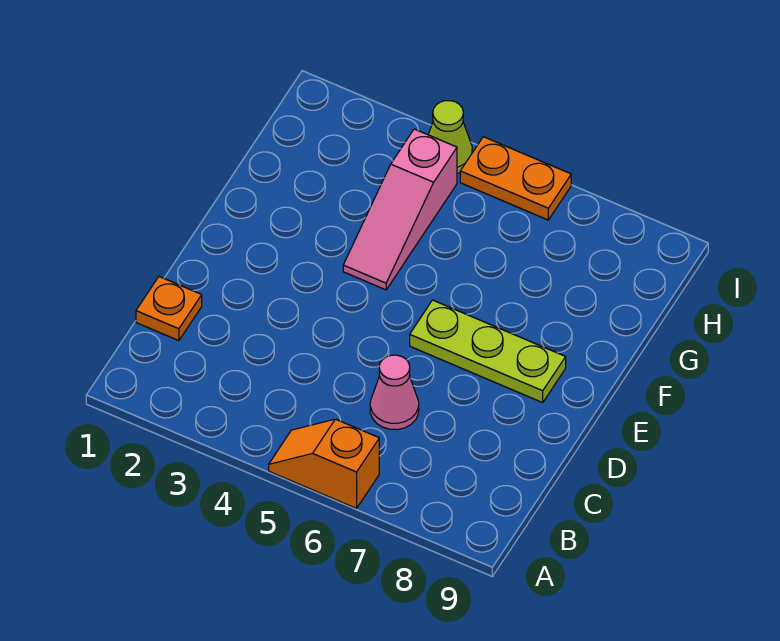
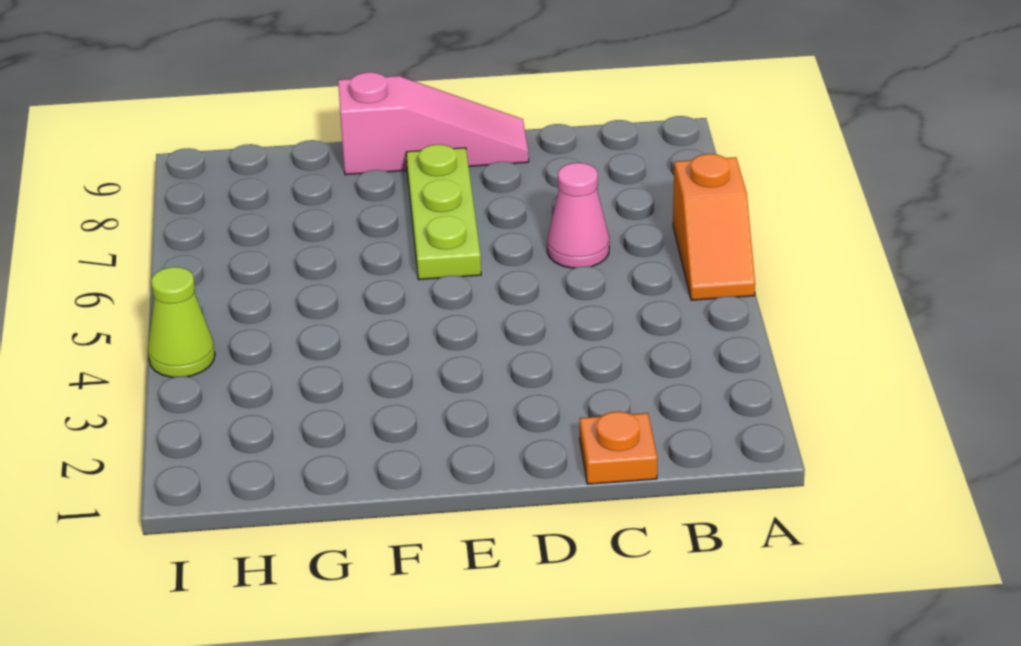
pink slope F4:H4 level 1 top H -> pink slope D9:F9 level 1 top F
orange plate I5:I6 level 1 -> none

